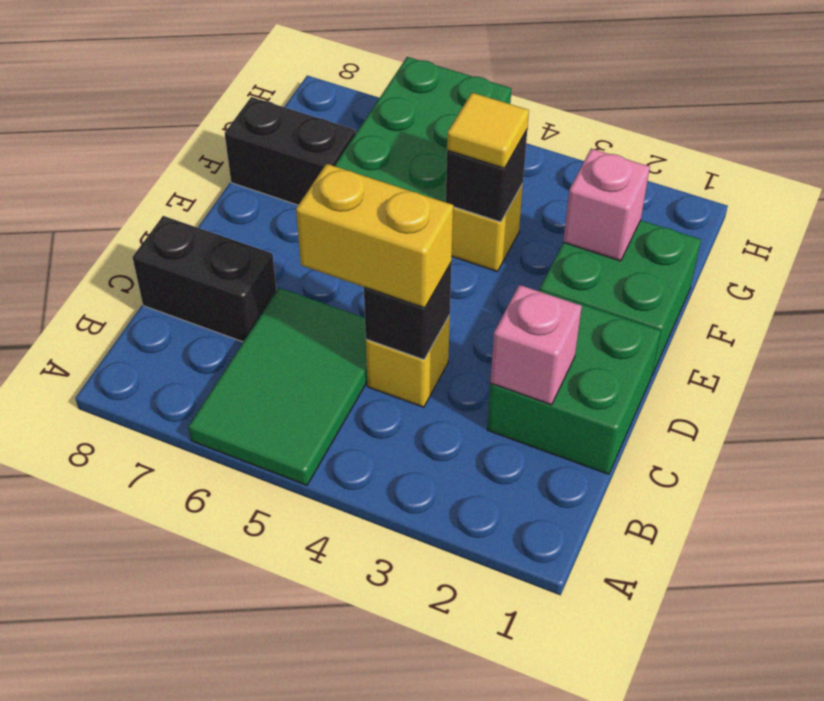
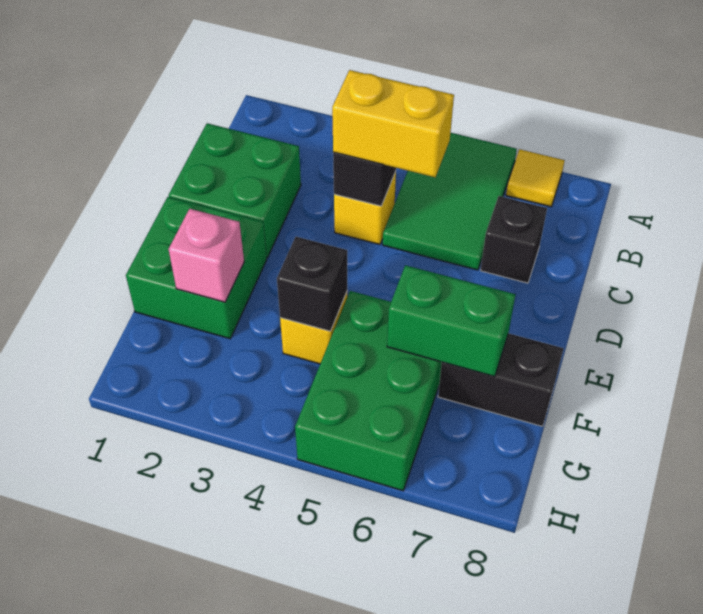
pink brick C2 level 2 -> none
black brick C7:C8 level 1 -> black brick C7 level 1
yellow tile F4 level 3 -> yellow tile A7 level 1
none -> green brick F6:F7 level 2

